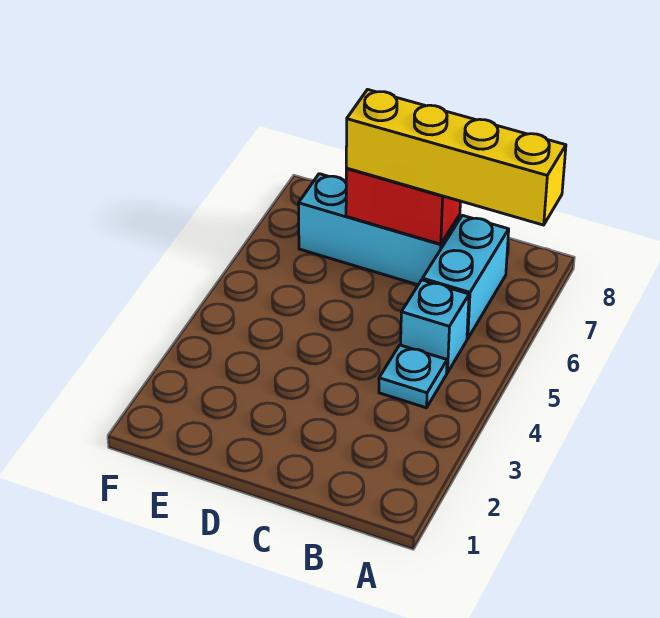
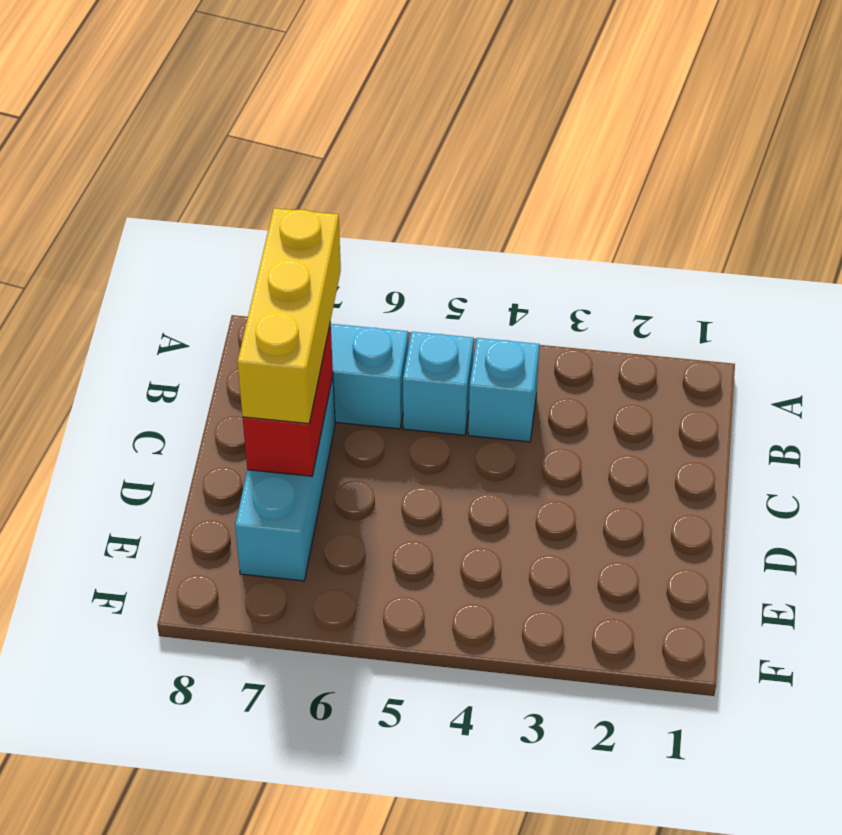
yellow brick A7:D7 level 3 -> yellow brick B7:D7 level 3
cyan plate B4 level 1 -> cyan brick B4 level 1

